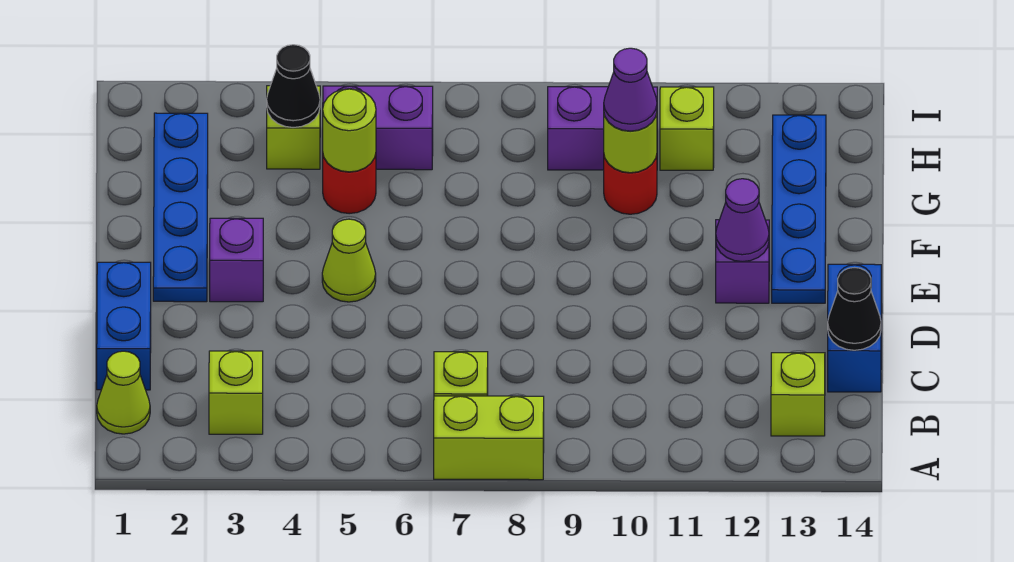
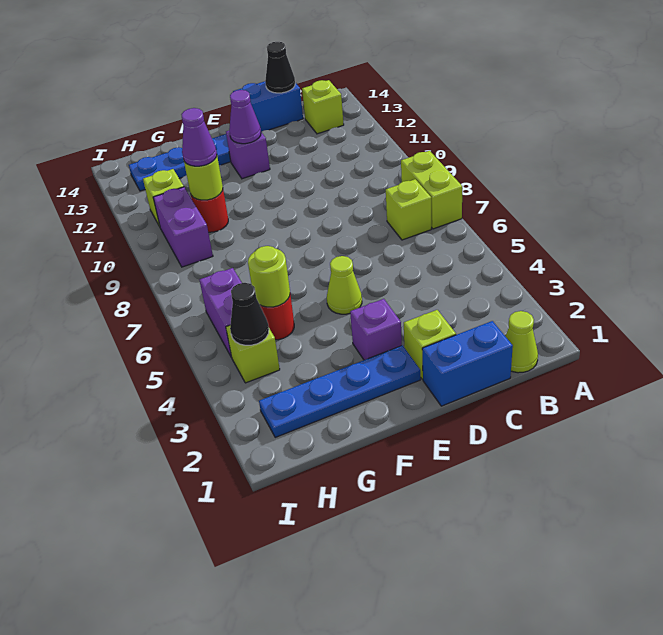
lime brick B3 level 1 -> lime brick D2 level 1

